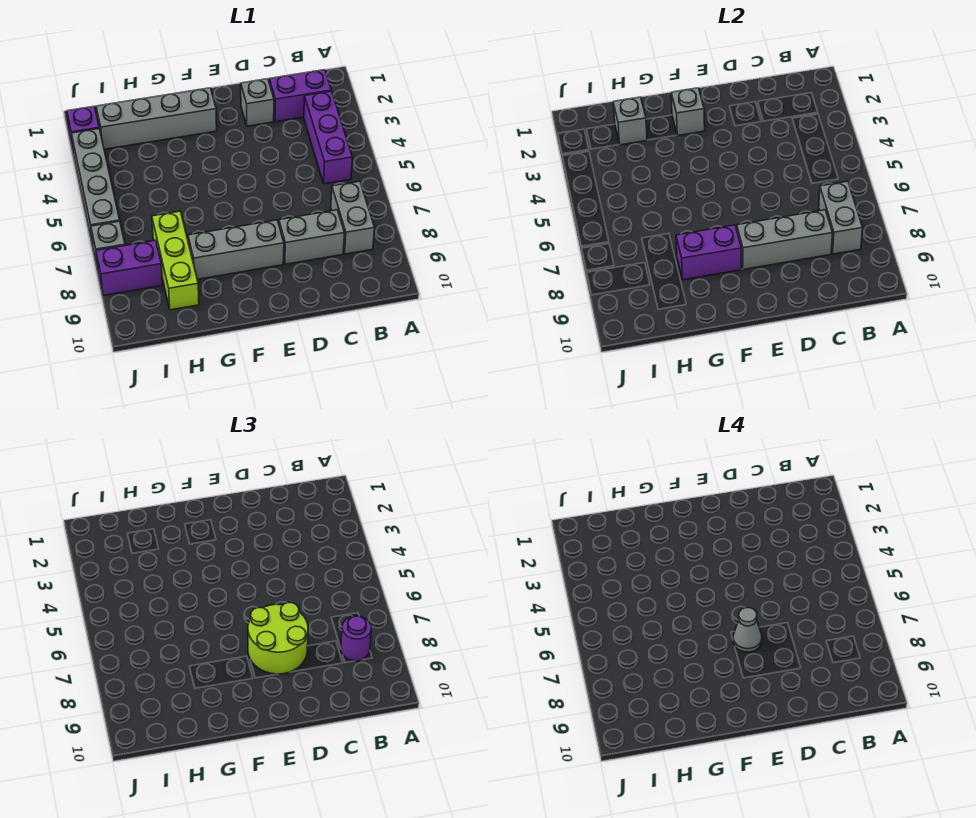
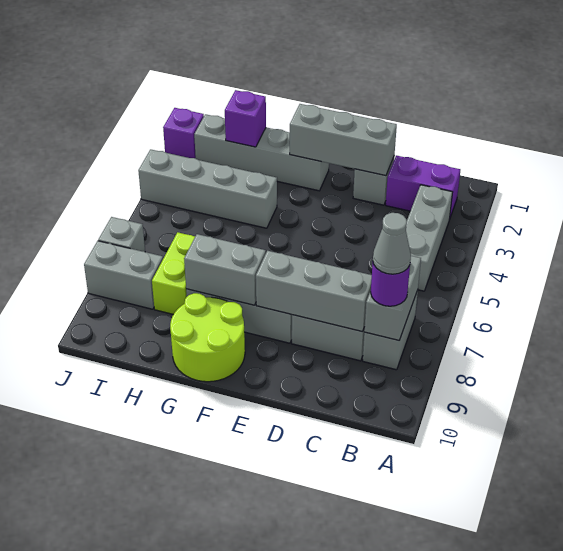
purple brick B3:B5 level 1 -> grey brick B3:B5 level 1
lime round brick D7:E8 level 3 -> lime round brick F9:G10 level 1
grey cone E7 level 4 -> grey cone B8 level 4
grey brick F2 level 2 -> grey brick D2:F2 level 2
purple brick F8:G8 level 2 -> grey brick F8:G8 level 2
grey brick H2 level 2 -> purple brick H2 level 2
lime brick H7:H9 level 1 -> lime brick H7:H8 level 1
purple brick I8:J8 level 1 -> grey brick I8:J8 level 1
grey brick J3:J6 level 1 -> grey brick G4:J4 level 1

